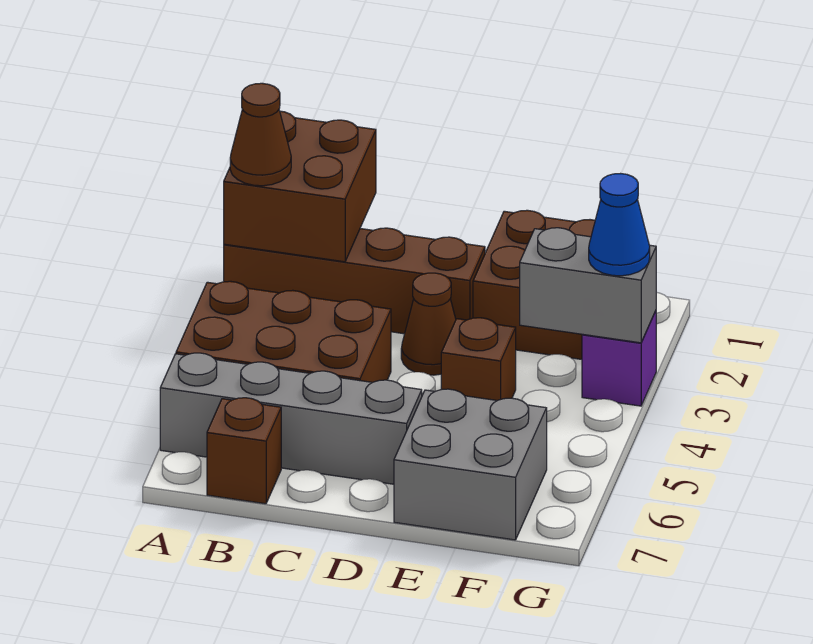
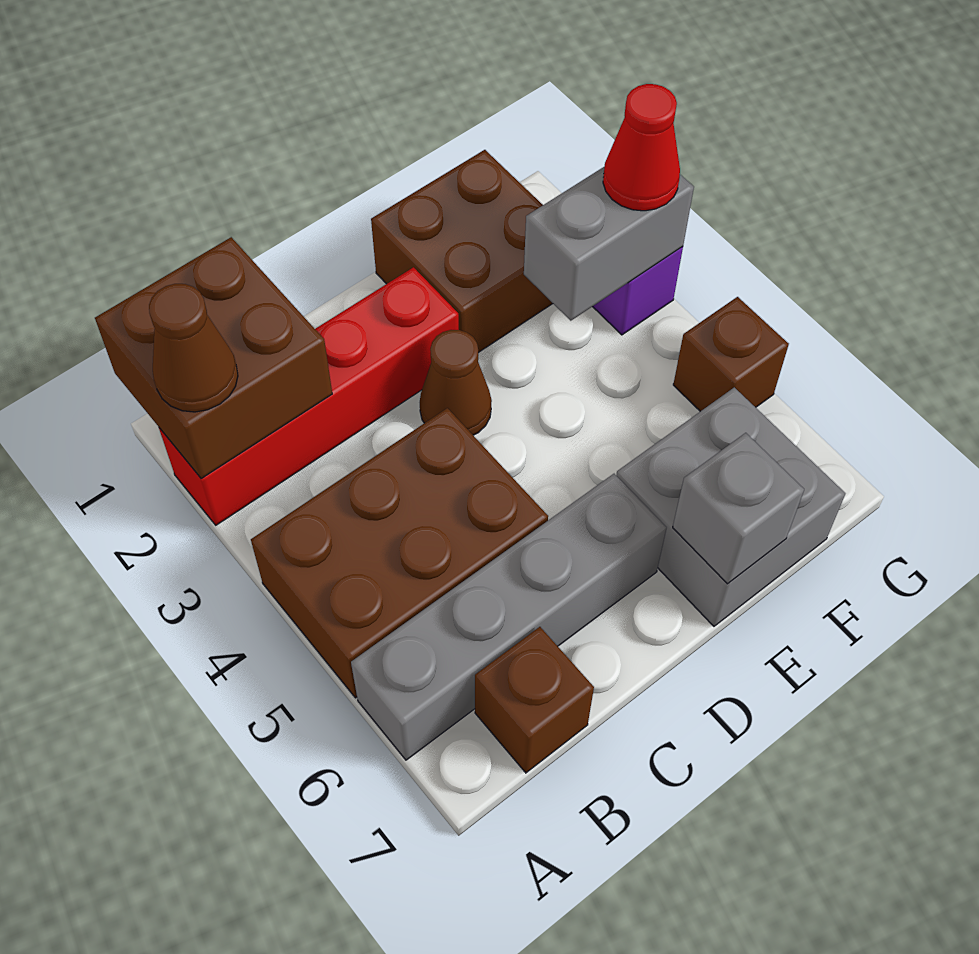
brown brick A2:D2 level 1 -> red brick A2:D2 level 1
brown brick E4 level 1 -> brown brick G5 level 1
none -> grey brick E7 level 2
blue cone G3 level 3 -> red cone G3 level 3

